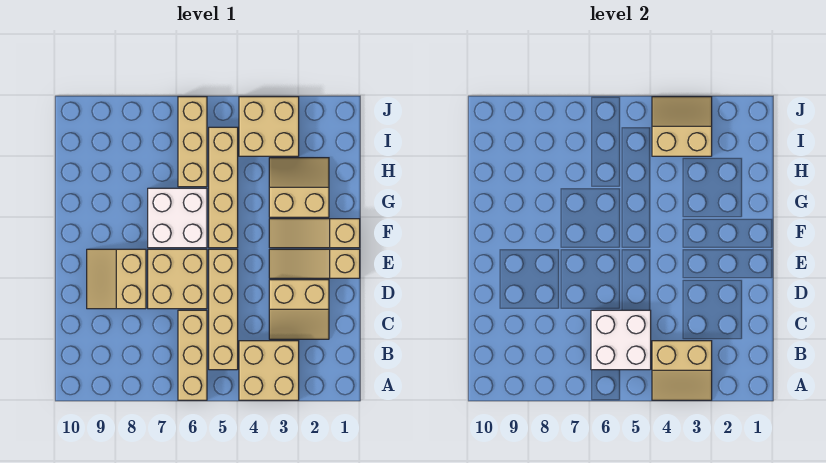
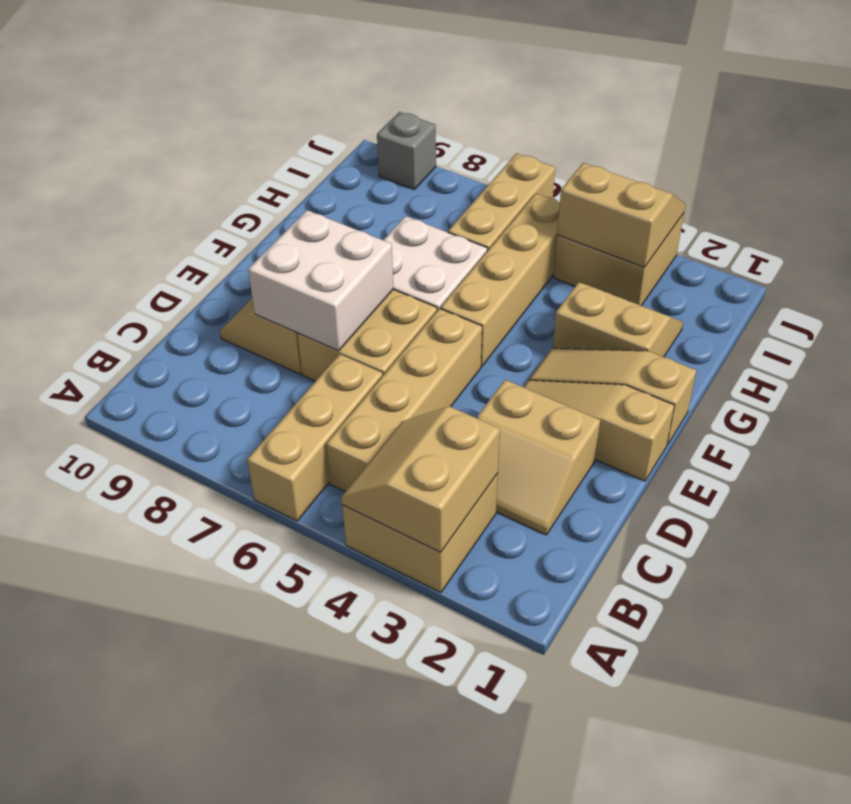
tan slope A3:B4 level 2 top B -> tan slope A3:B4 level 2 top 3
white brick B5:C6 level 2 -> white brick D7:E8 level 2
none -> grey brick J9 level 1

